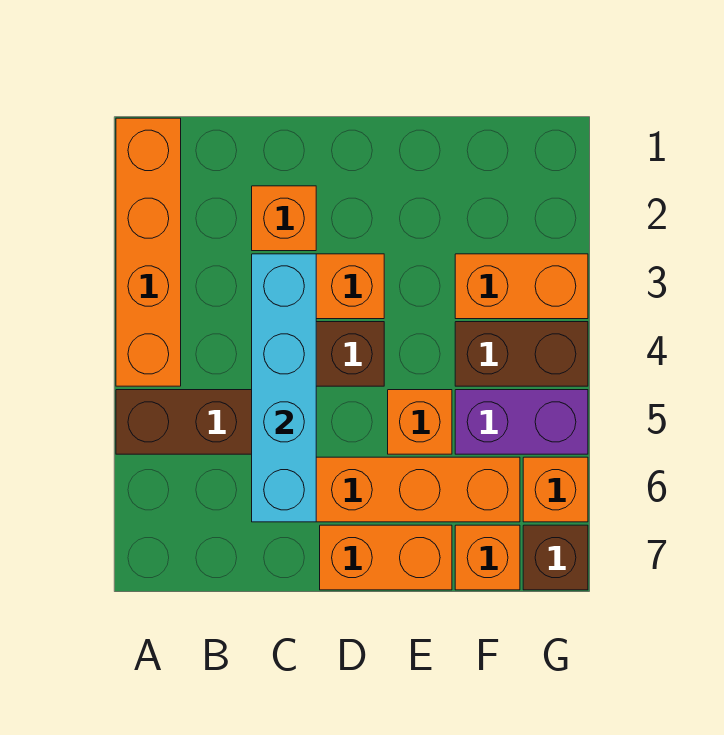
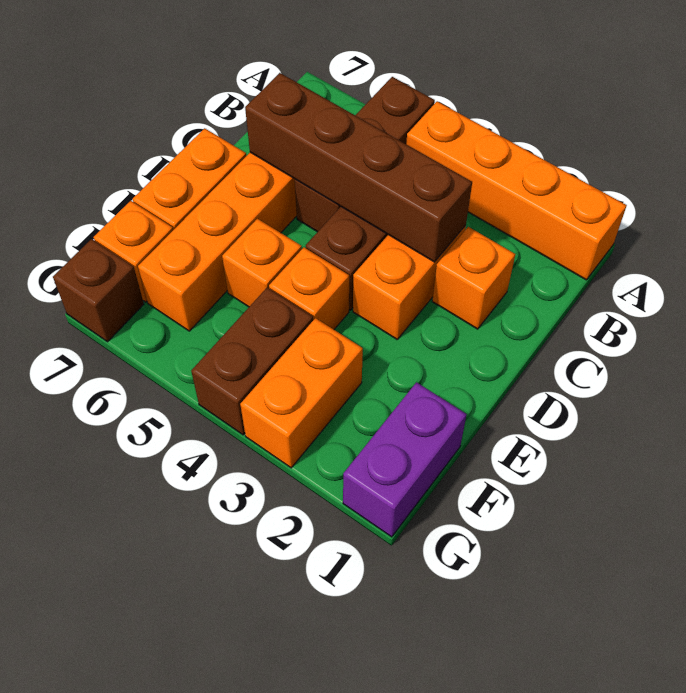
cyan brick C3:C6 level 2 -> brown brick C3:C6 level 2
purple brick F5:G5 level 1 -> purple brick F1:G1 level 1
orange brick G6 level 1 -> orange brick E4 level 1

